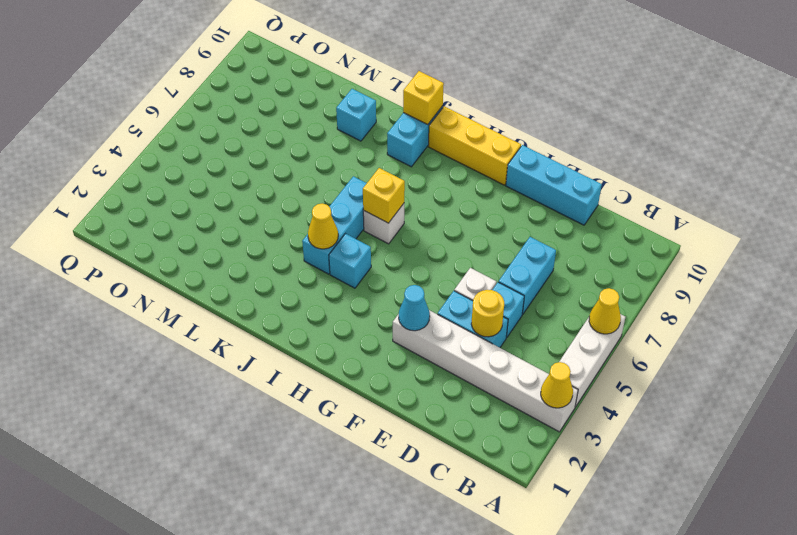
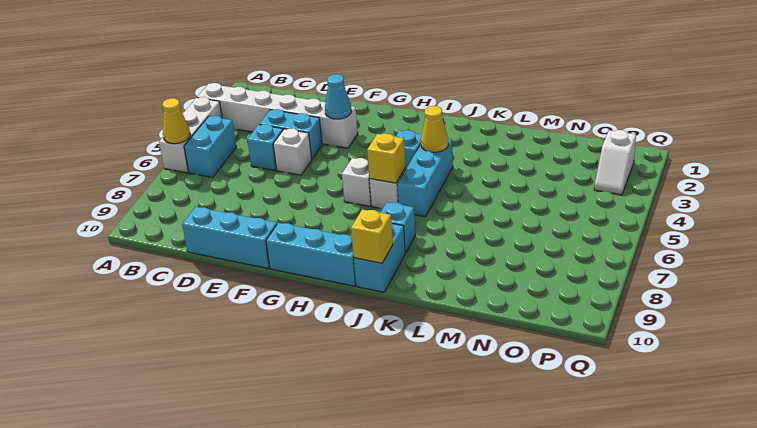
yellow cone A3 level 2 -> none
yellow round brick D4 level 2 -> none
cyan brick D6:D7 level 1 -> cyan brick B5:B6 level 1
yellow brick G10:I10 level 1 -> cyan brick G10:I10 level 1
none -> white brick H6 level 1
cyan brick L9 level 1 -> cyan brick J8 level 1
none -> white slope P2:P3 level 1 top 2

